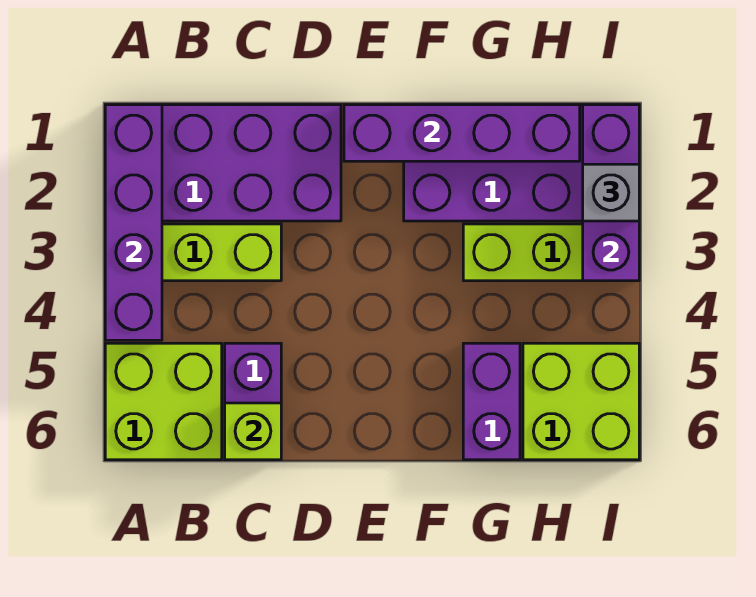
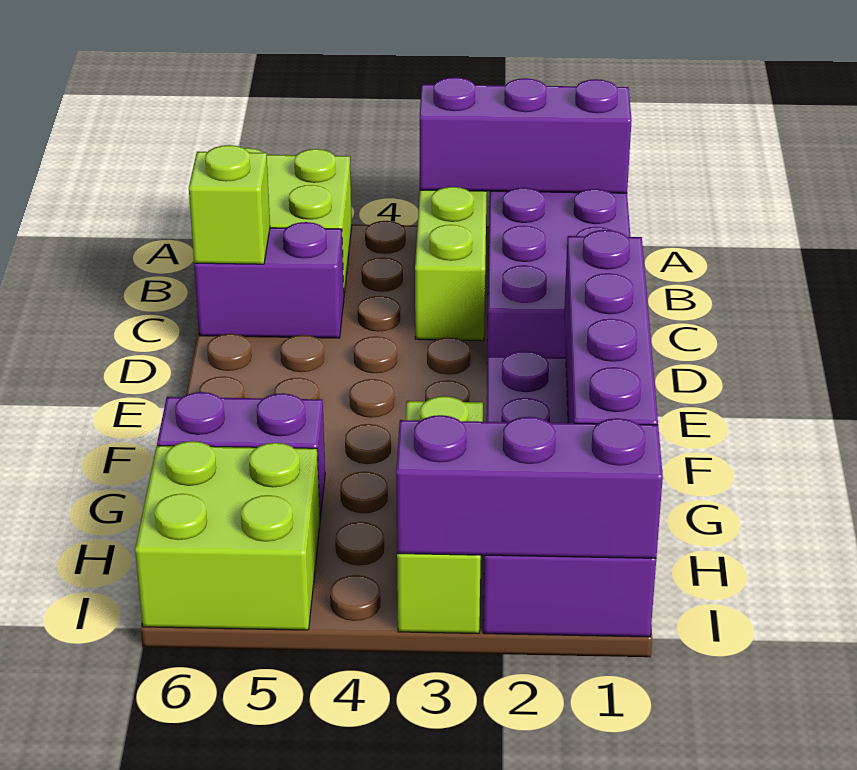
purple brick A1:A4 level 2 -> purple brick A1:A3 level 2
grey brick I2 level 3 -> none

